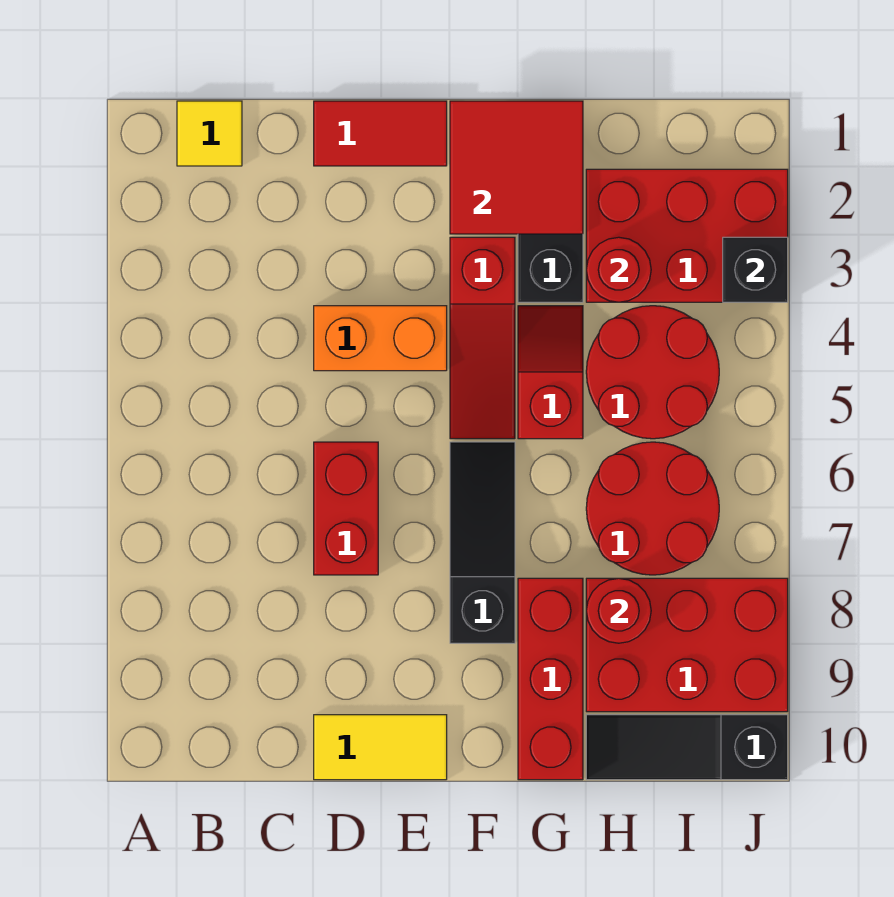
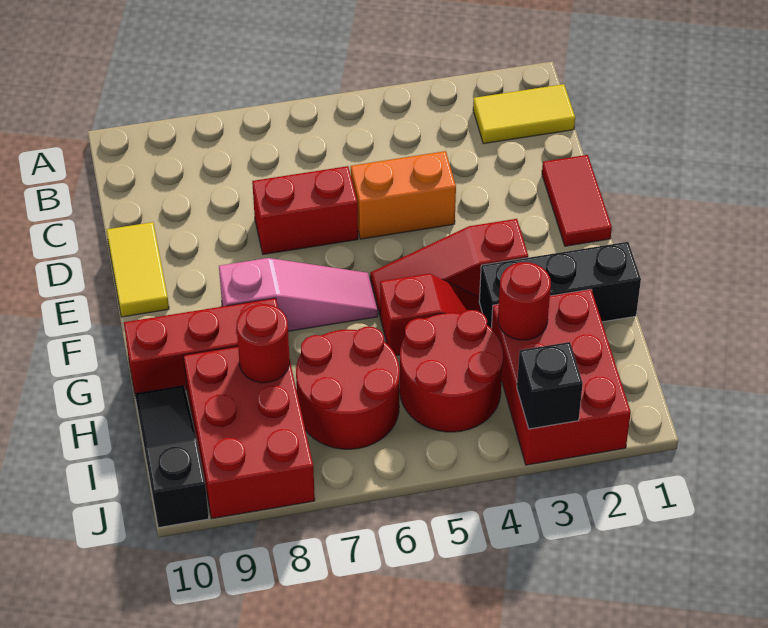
yellow tile B1 level 1 -> yellow tile B1:B2 level 1
orange brick D4:E4 level 1 -> orange brick D4:D5 level 1
red tile F1:G2 level 2 -> none
black slope F6:F8 level 1 top 8 -> pink slope F6:F8 level 1 top 8

